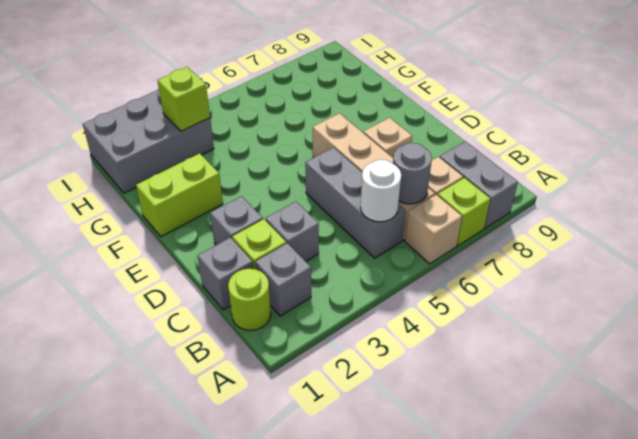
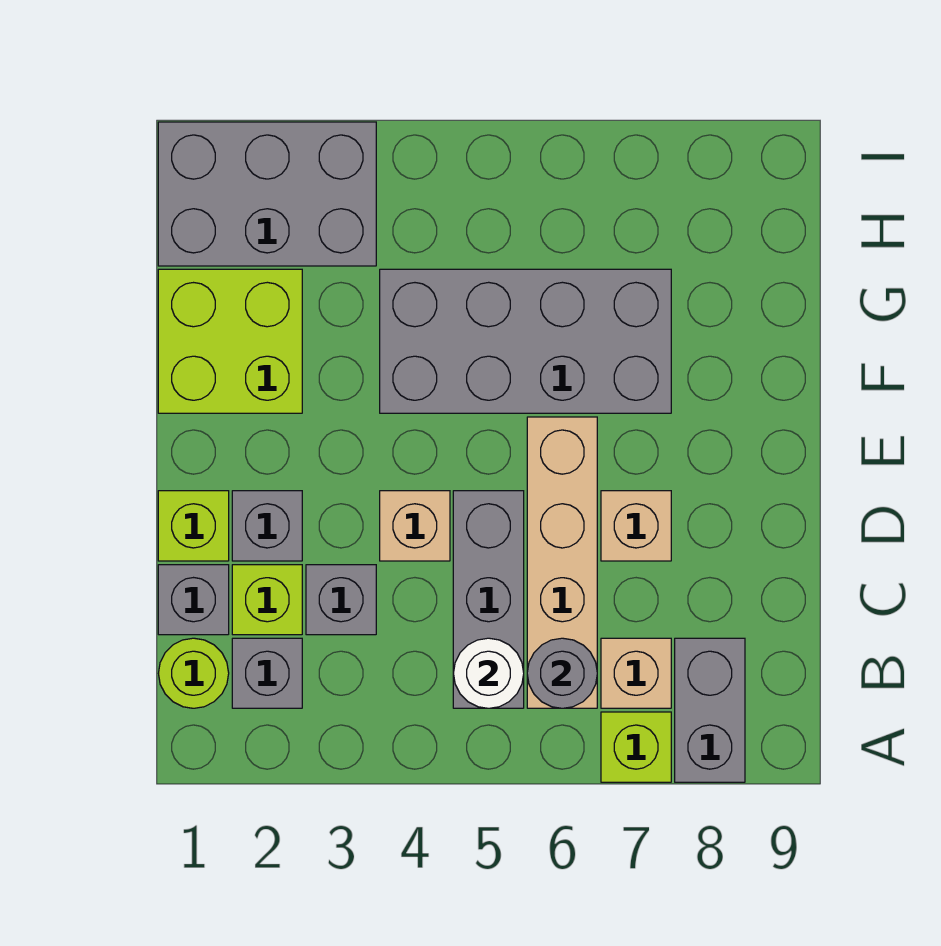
tan brick A6 level 1 -> tan brick D4 level 1
lime brick F1:F2 level 1 -> lime brick F1:G2 level 1
none -> grey brick F4:G7 level 1
lime brick H3 level 2 -> lime brick D1 level 1

